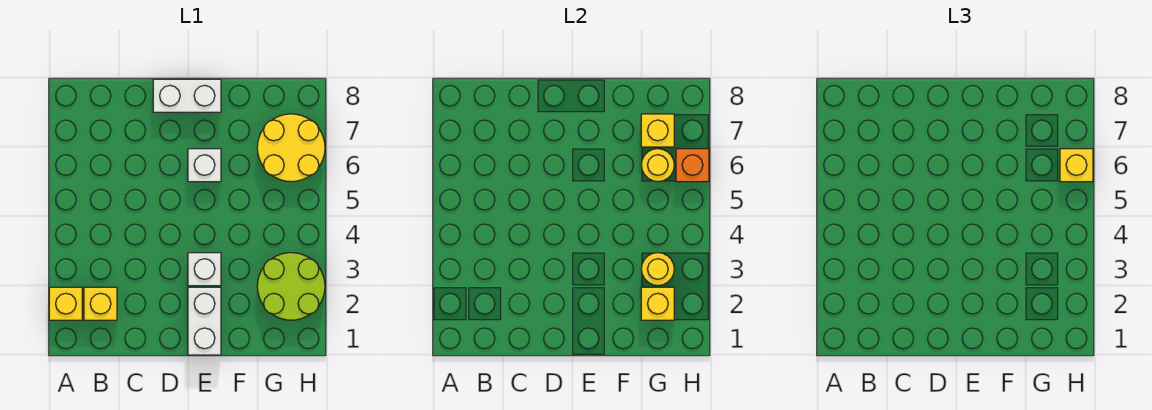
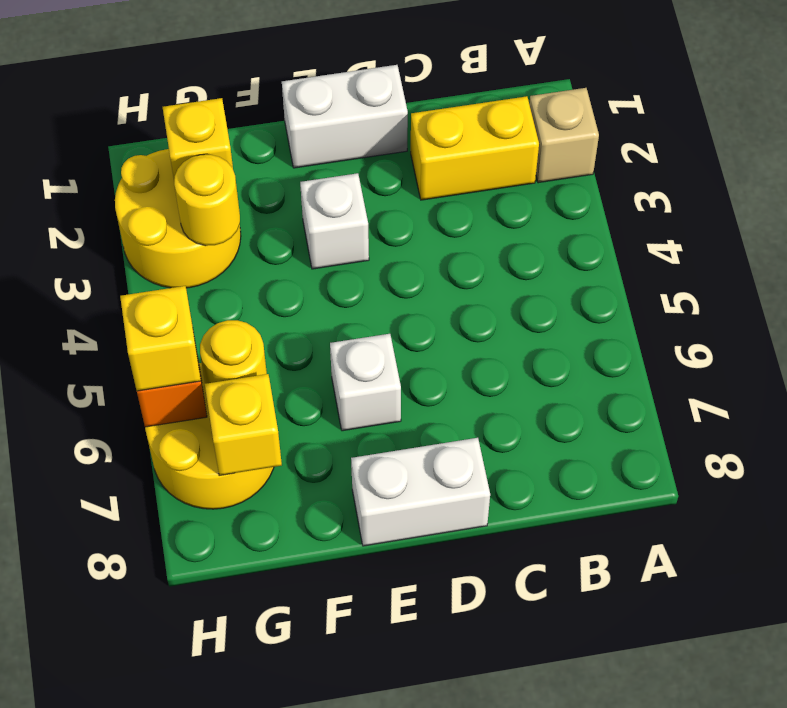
yellow brick A2 level 1 -> tan brick A2 level 1
yellow brick B2 level 1 -> yellow brick B2:C2 level 1
white brick E1:E2 level 1 -> white brick D1:E1 level 1
lime round brick G2:H3 level 1 -> yellow round brick G2:H3 level 1

